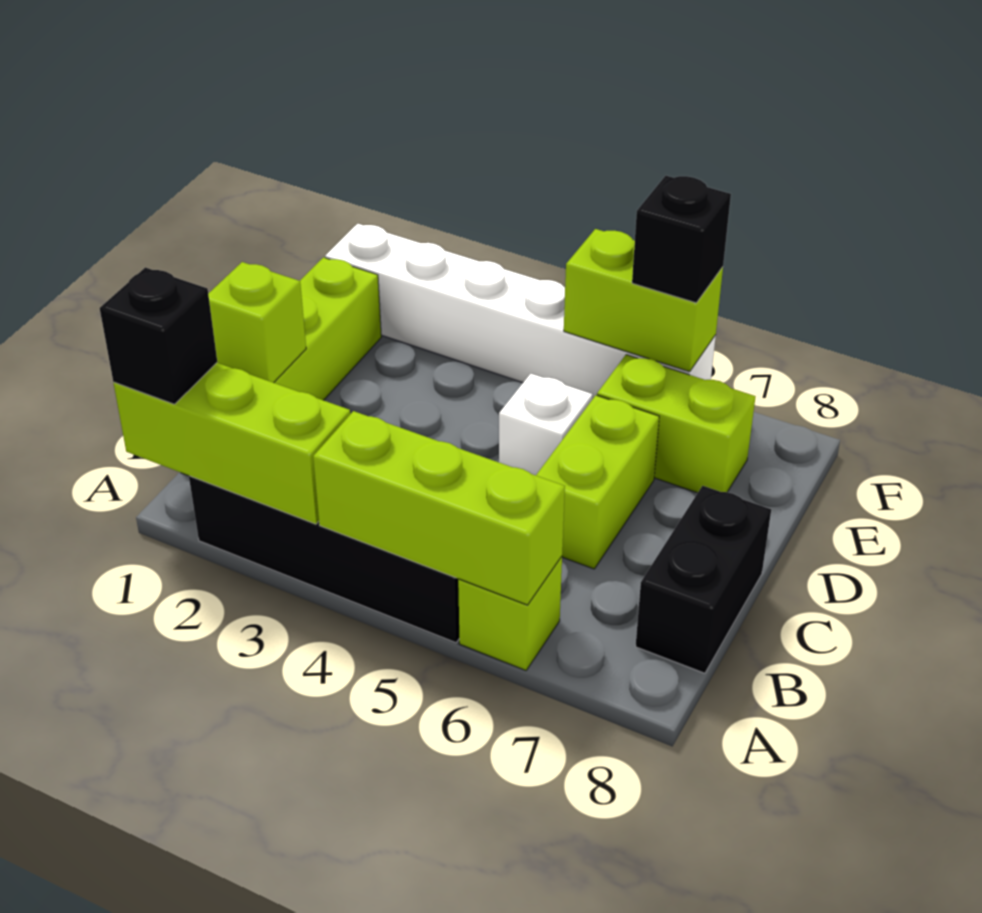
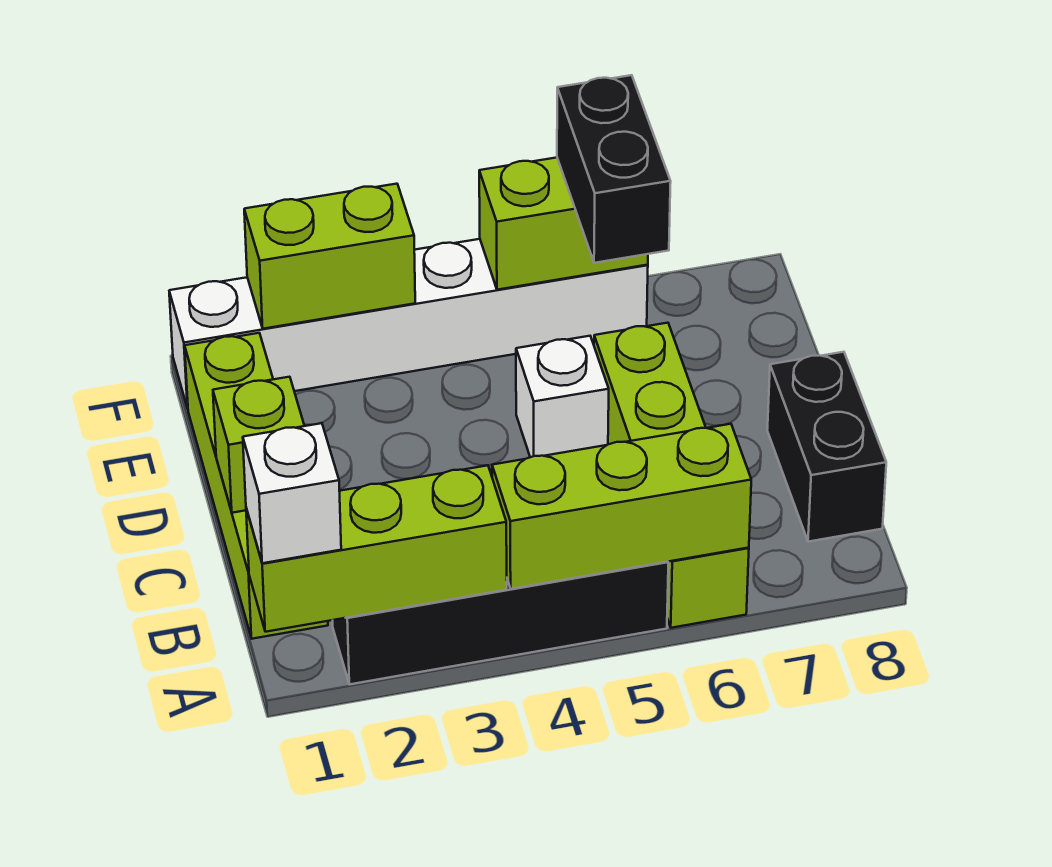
black brick A1 level 3 -> white brick A1 level 3
lime brick E6:E7 level 1 -> lime brick F2:F3 level 2
black brick F6 level 3 -> black brick E6:F6 level 3

